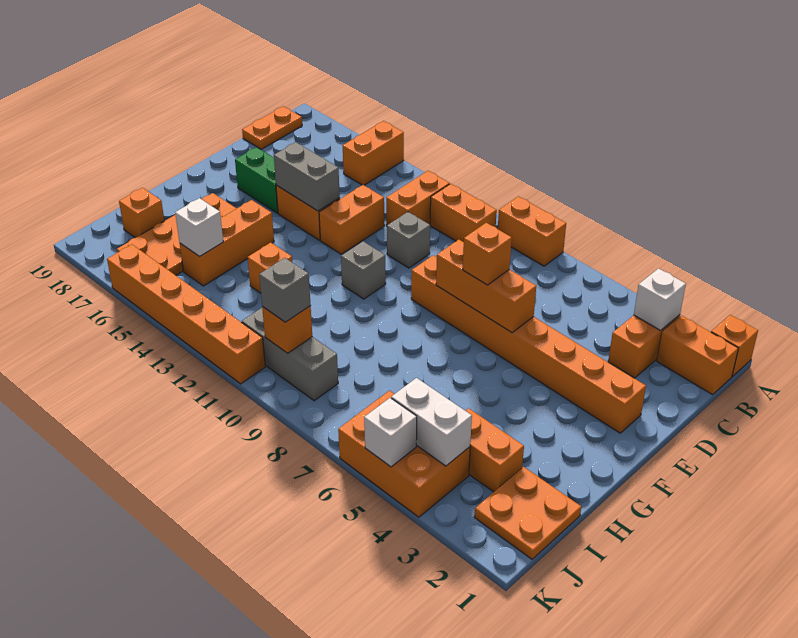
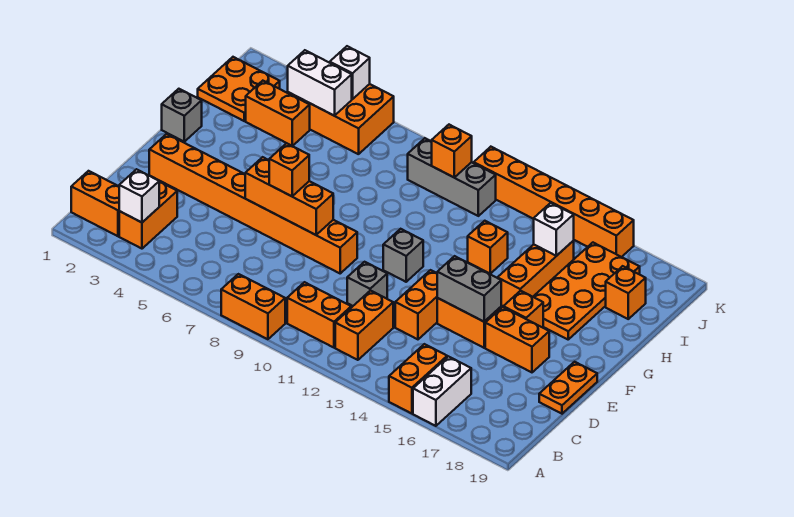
orange brick A1 level 1 -> orange brick F16 level 1
none -> white brick A16:B16 level 1
orange plate B19:C19 level 1 -> orange plate D19:E19 level 1
green brick E16:E17 level 1 -> orange brick E16:E17 level 1
grey brick J10 level 3 -> grey brick G1 level 1

